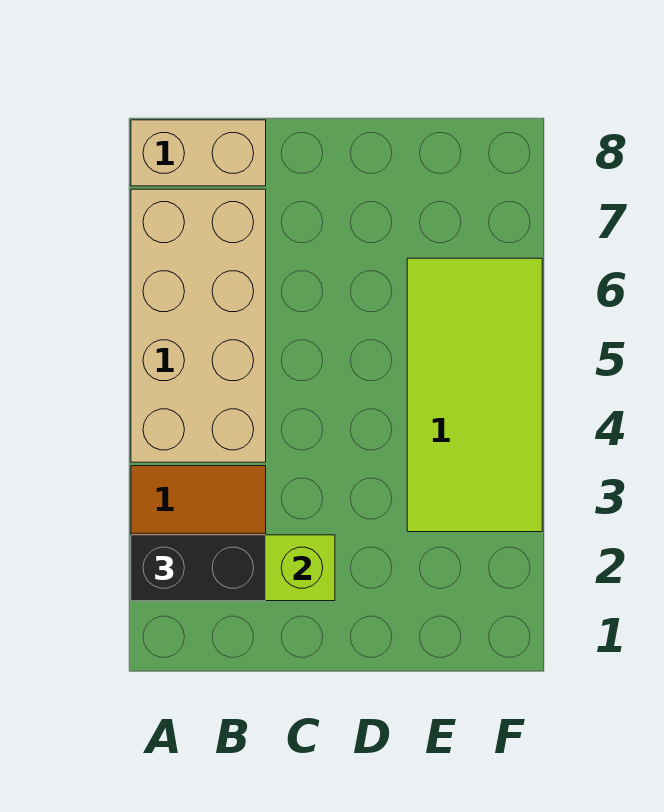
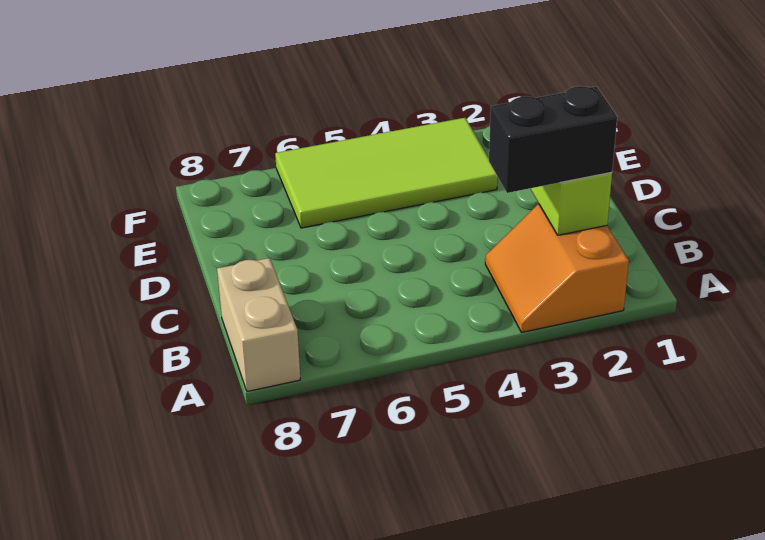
black brick A2:B2 level 3 -> black brick B2:B3 level 3
tan brick A4:B7 level 1 -> none

